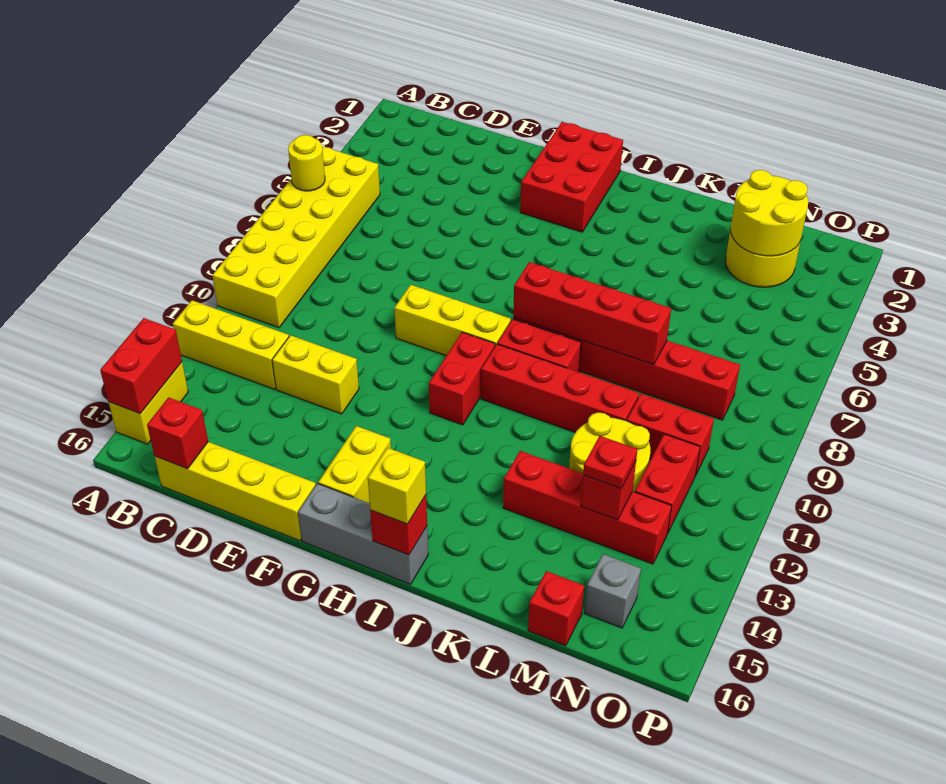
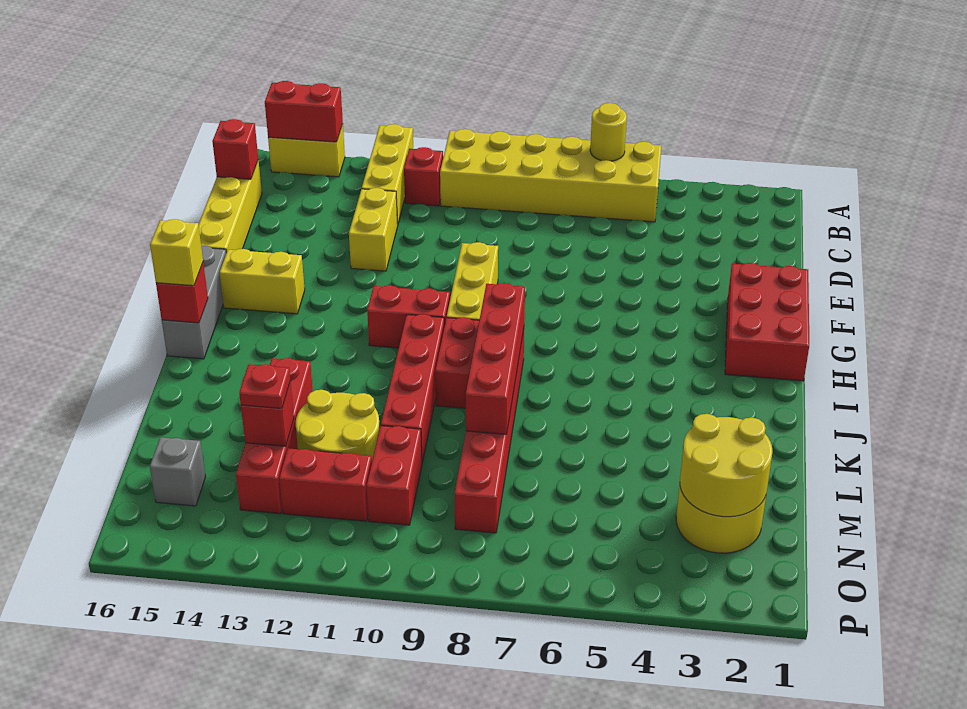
red brick G1:H3 level 1 -> red brick F1:H2 level 1
red brick M16 level 1 -> red brick B11 level 1

